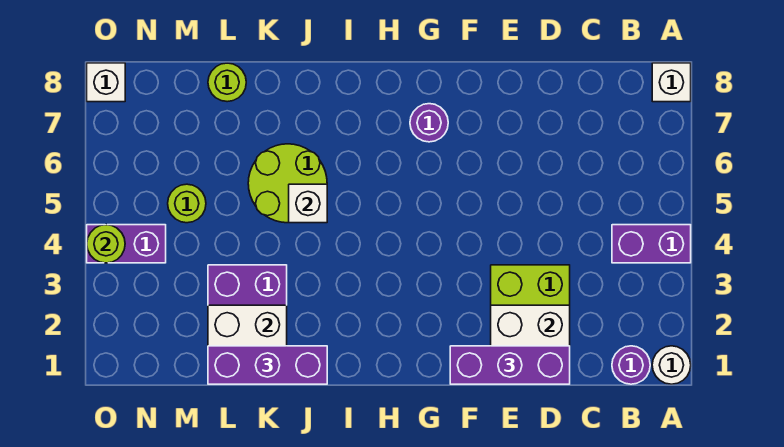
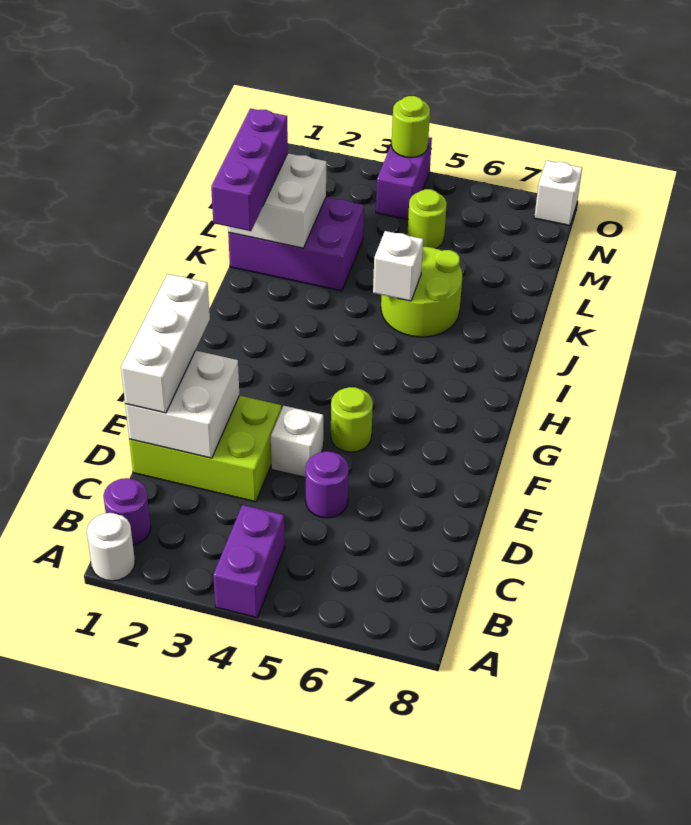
white brick A8 level 1 -> white brick E4 level 1
purple brick D1:F1 level 3 -> white brick D1:F1 level 3
purple round brick G7 level 1 -> purple round brick D5 level 1
lime round brick L8 level 1 -> lime round brick F5 level 1

